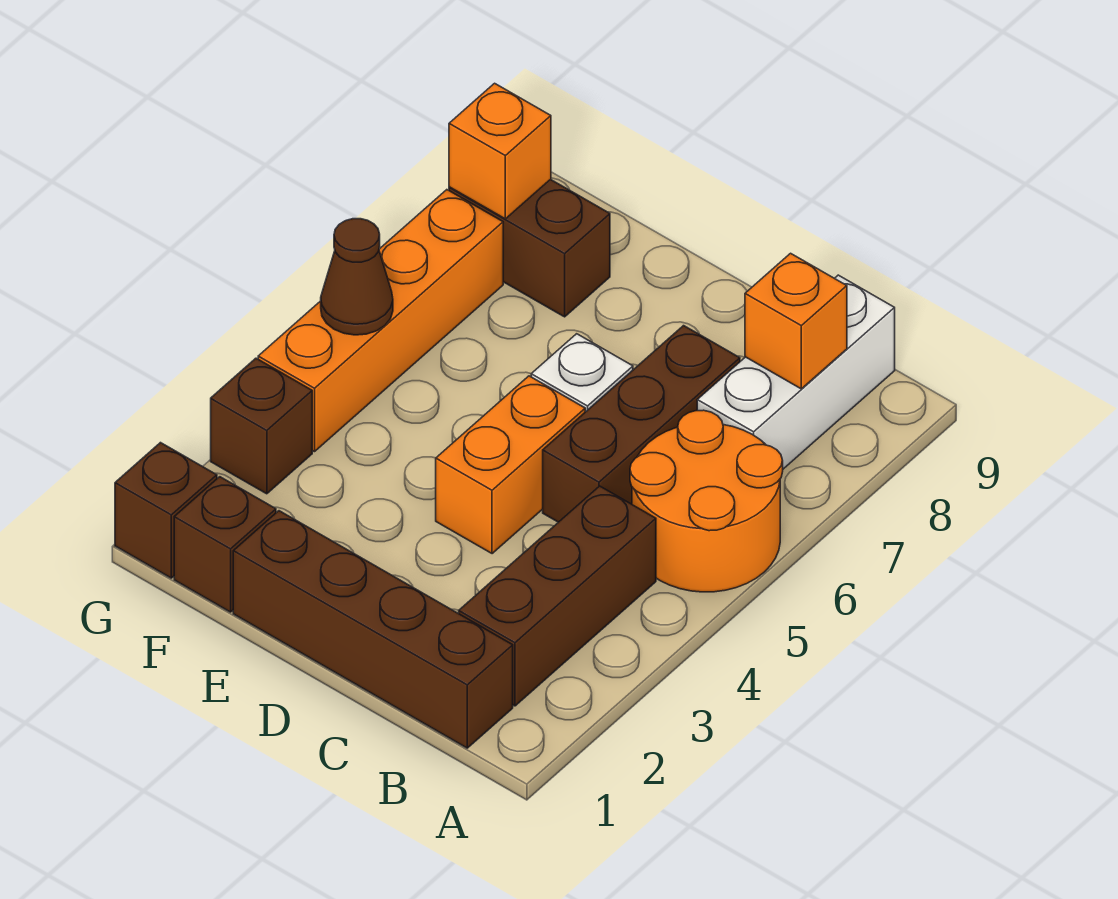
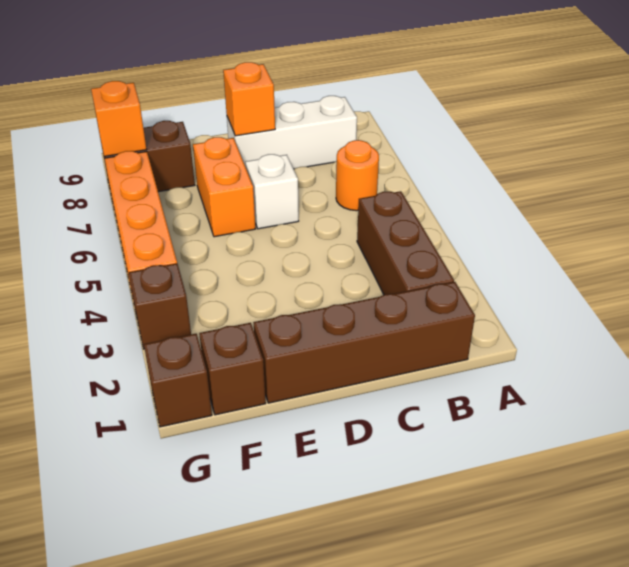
orange round brick A5:B6 level 1 -> orange round brick B6 level 1
white brick B7:B9 level 1 -> white brick B8:D8 level 1
orange brick B8 level 2 -> orange brick D8 level 2
brown brick C5:C7 level 1 -> none
orange brick D4:D5 level 1 -> orange brick E6:E7 level 1
brown cone G5 level 2 -> none

